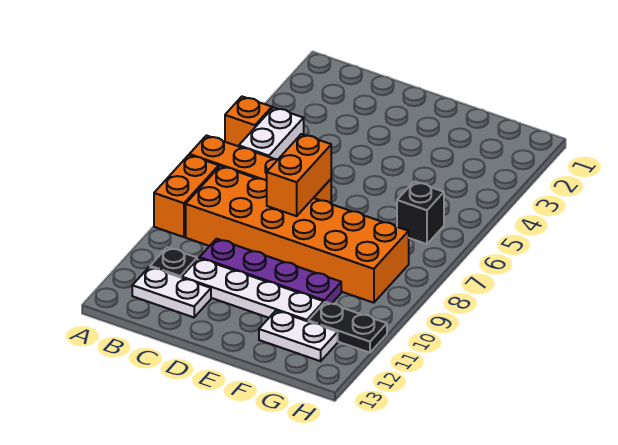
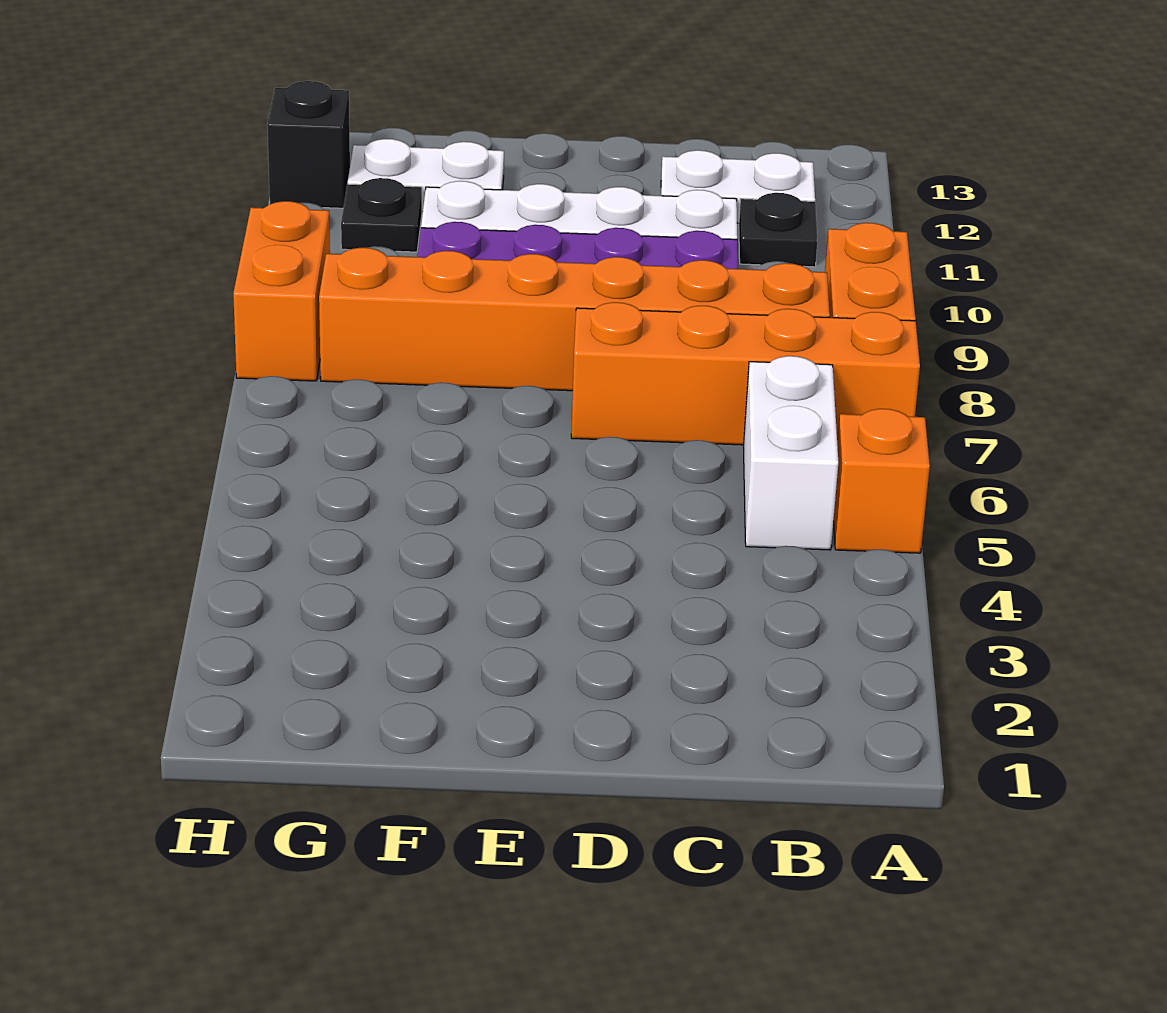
orange brick B8:G9 level 1 -> orange brick B8:G8 level 1
orange brick D7:D8 level 2 -> orange brick H8:H9 level 1
black brick G6 level 1 -> black brick H12 level 1
black plate G11:H11 level 1 -> black plate G11 level 1

